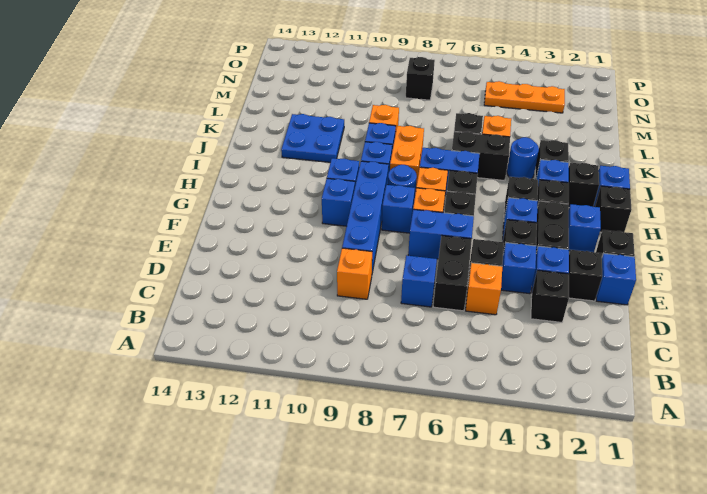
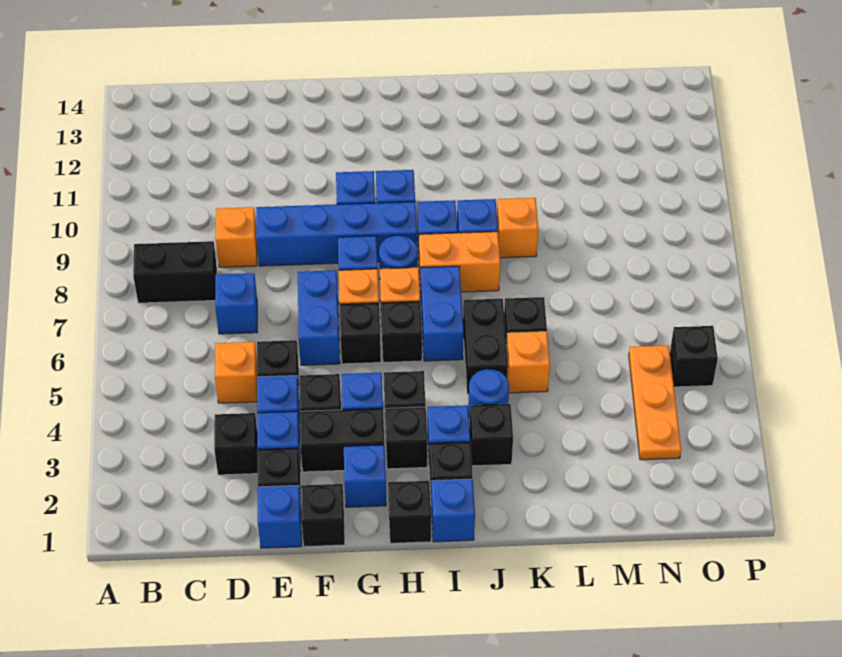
black brick D6:E6 level 1 -> black brick B8:C8 level 1
blue plate J11:K12 level 1 -> none
black brick N8 level 1 -> black brick O5 level 1

